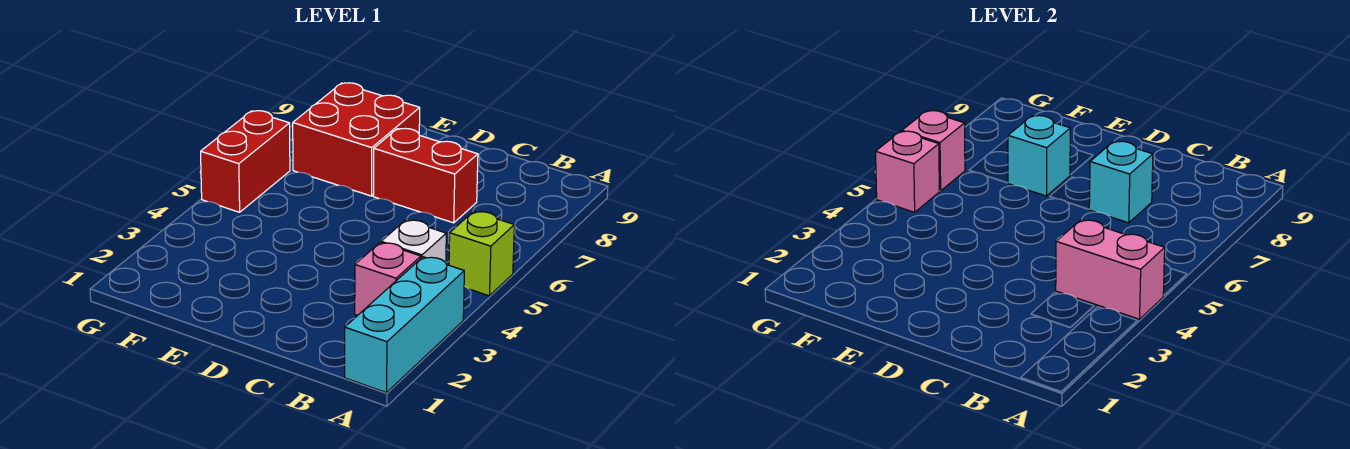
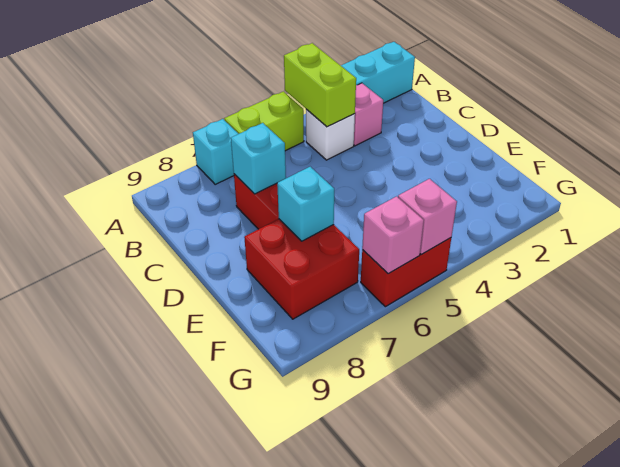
pink brick A4:B4 level 2 -> lime brick A4:B4 level 2
lime brick A5 level 1 -> lime brick A5:A6 level 1
none -> cyan brick A7 level 1

